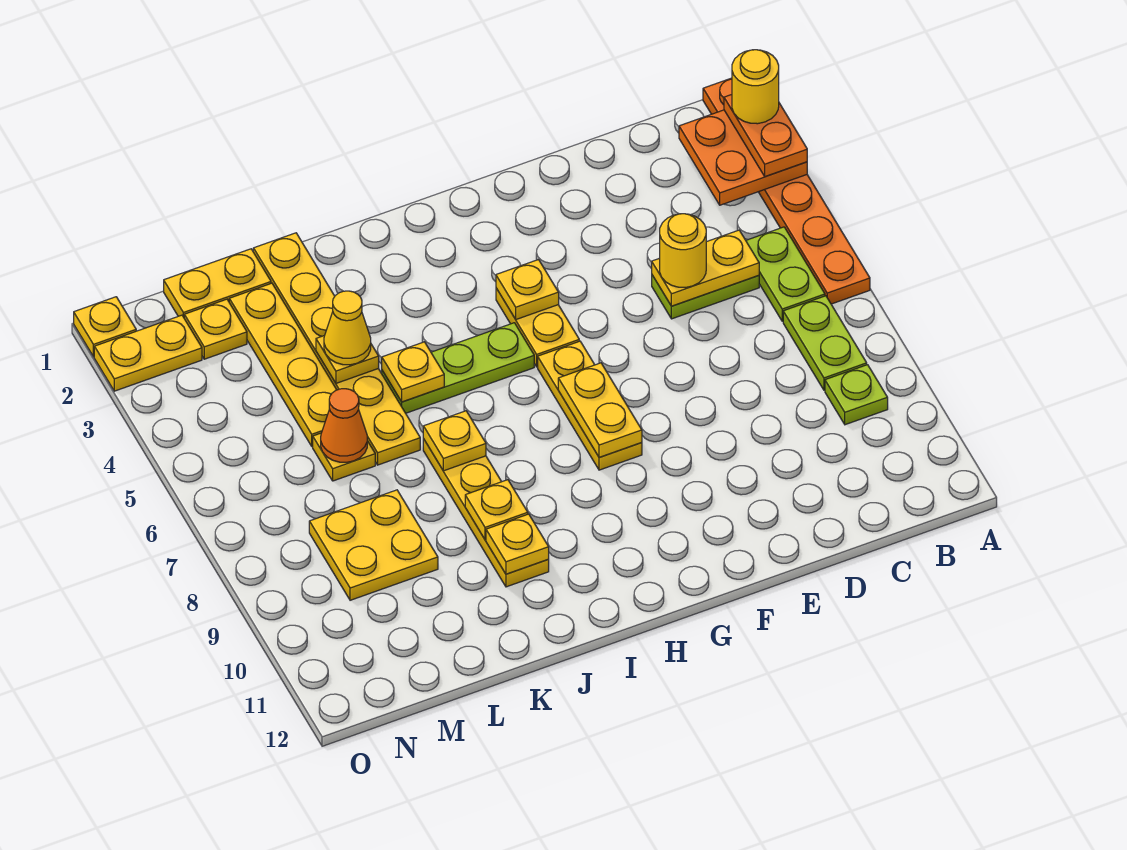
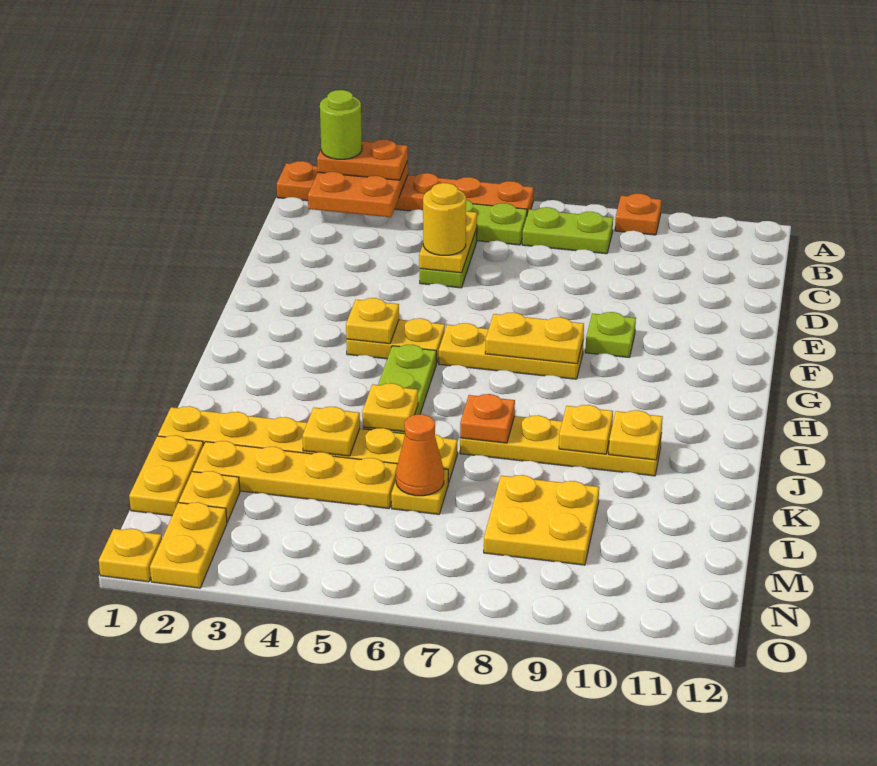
yellow round brick A2 level 4 -> lime round brick A2 level 4
none -> orange plate A9 level 1
lime plate B9 level 1 -> lime plate F9 level 1
yellow plate J7 level 2 -> orange plate J7 level 2
yellow cone K4 level 3 -> none

